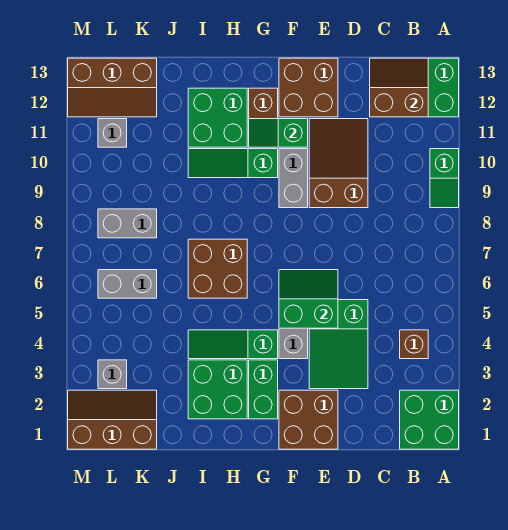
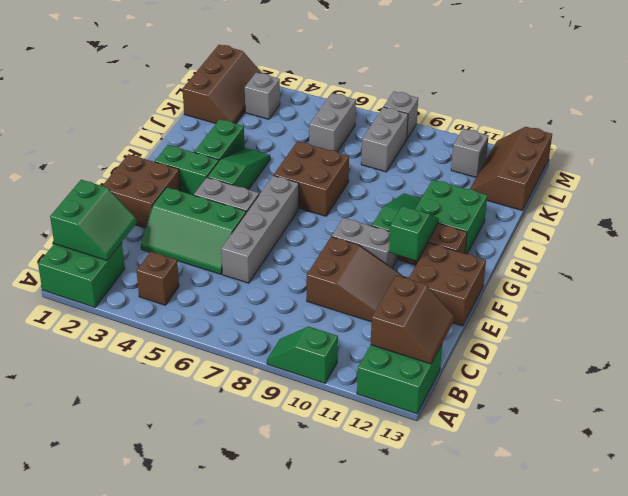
green slope D3:E5 level 1 top 5 -> green slope D3:E5 level 1 top E
none -> grey brick D6:G6 level 1
green slope E5:F6 level 2 top 5 -> green slope B1:C2 level 2 top 1
green brick H2:I3 level 1 -> green brick H3:I3 level 1
none -> grey brick M8 level 1

